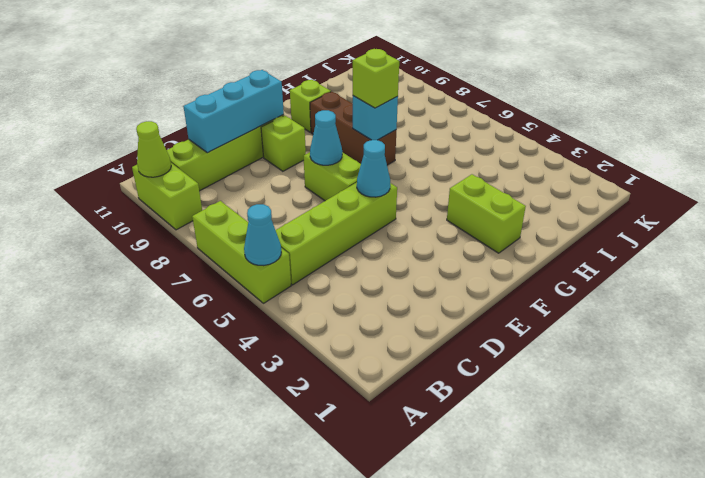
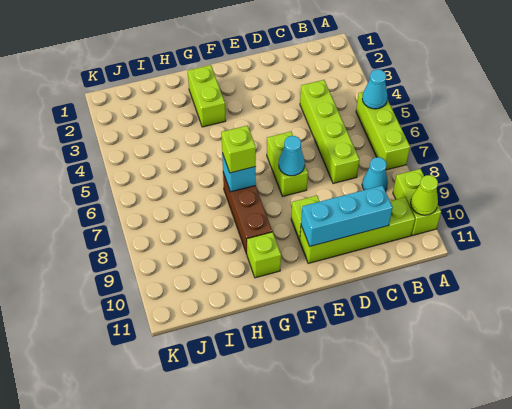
lime brick B5:E5 level 1 -> lime brick C4:C7 level 1
cyan cone E5 level 2 -> cyan cone B8 level 1

